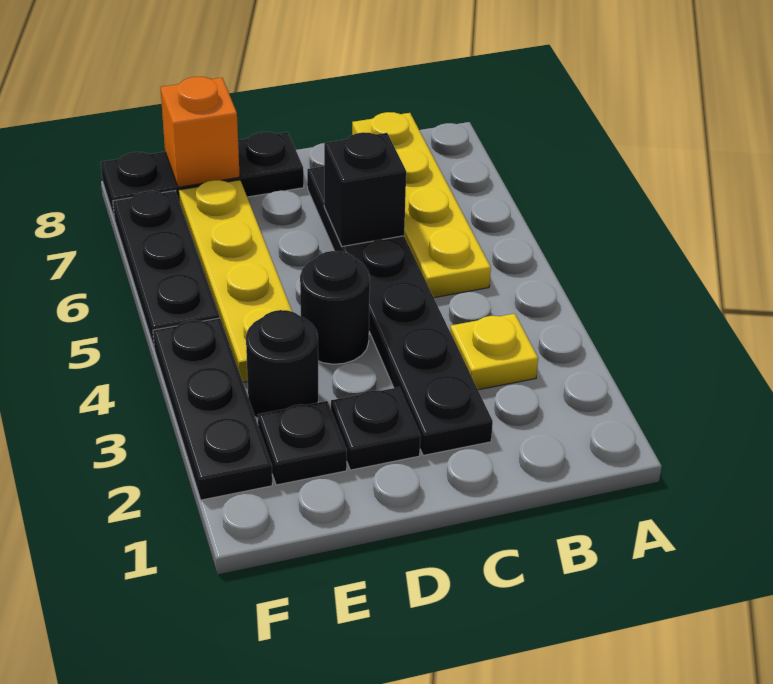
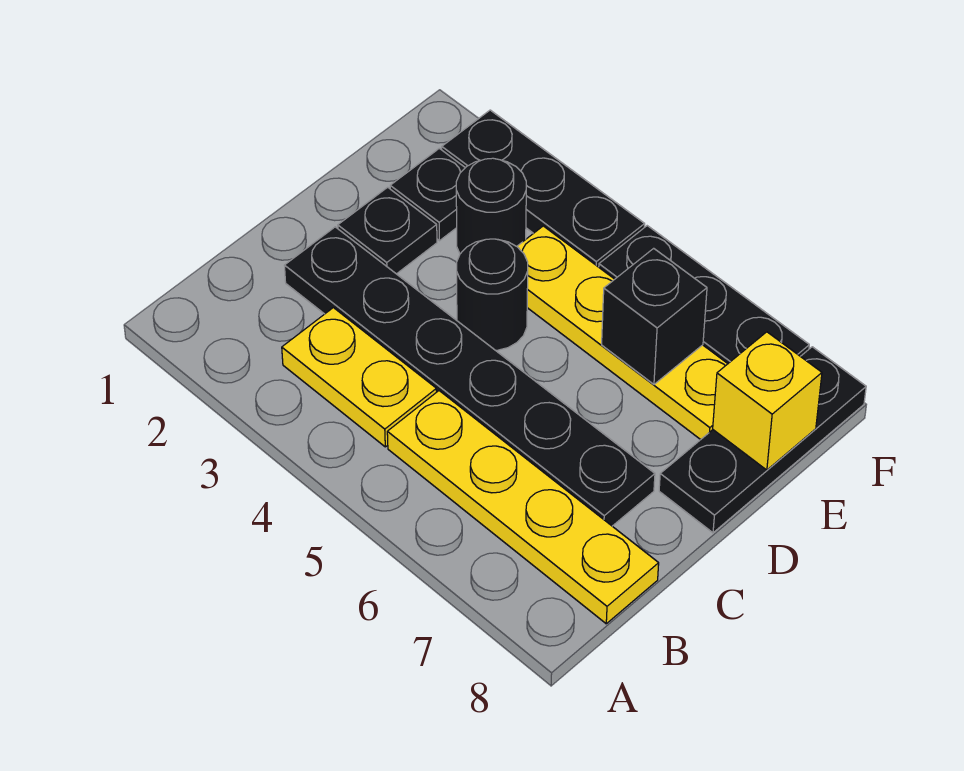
yellow plate B3 level 1 -> yellow plate B3:B4 level 1
black brick C6 level 2 -> black brick E6 level 2
orange brick E8 level 2 -> yellow brick E8 level 2

